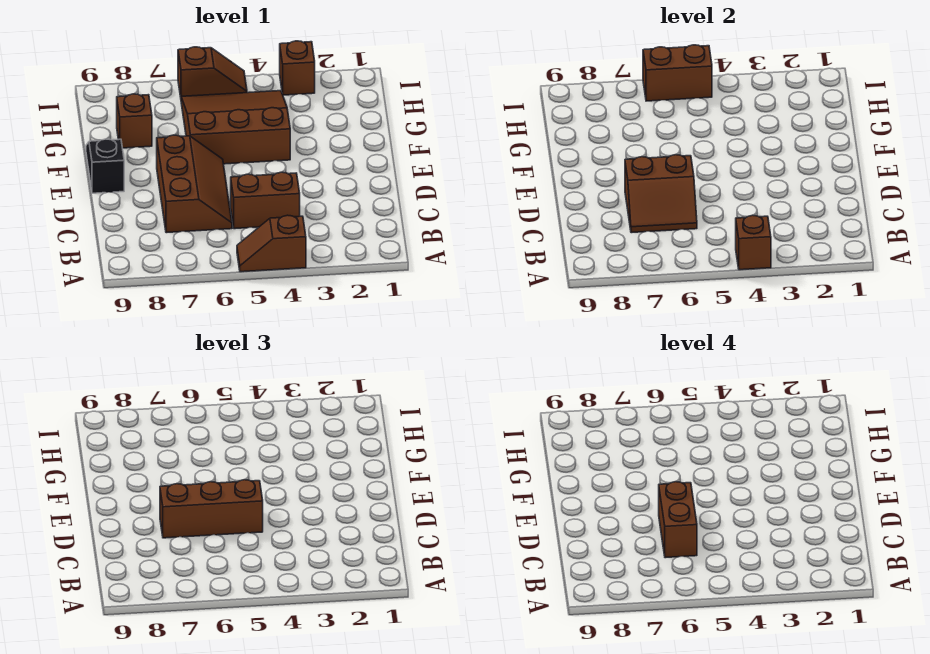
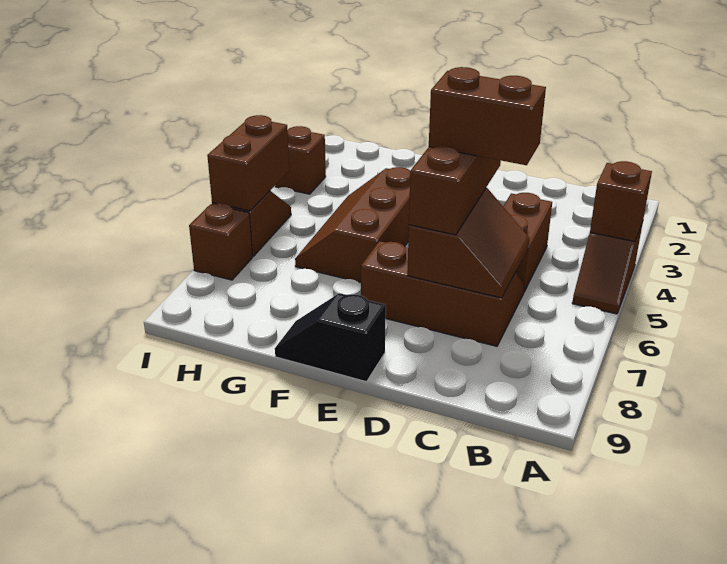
brown slope F4:H6 level 1 top F -> brown slope F4:G6 level 1 top F
brown brick G8 level 1 -> brown brick I7 level 1

